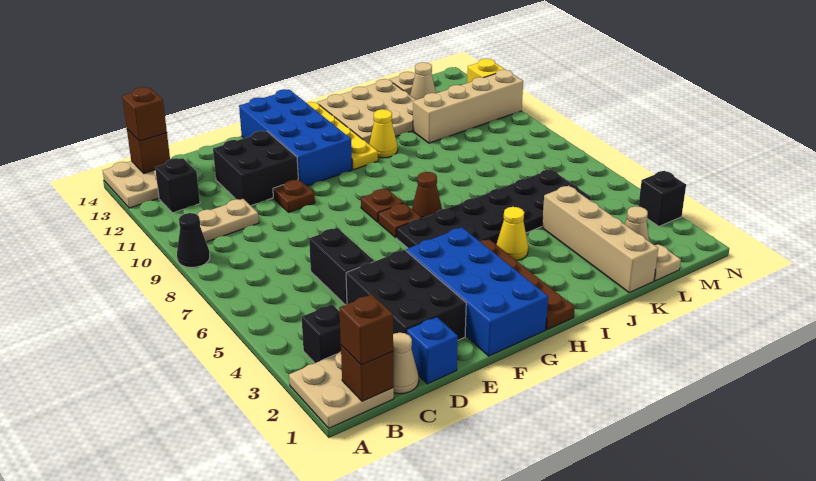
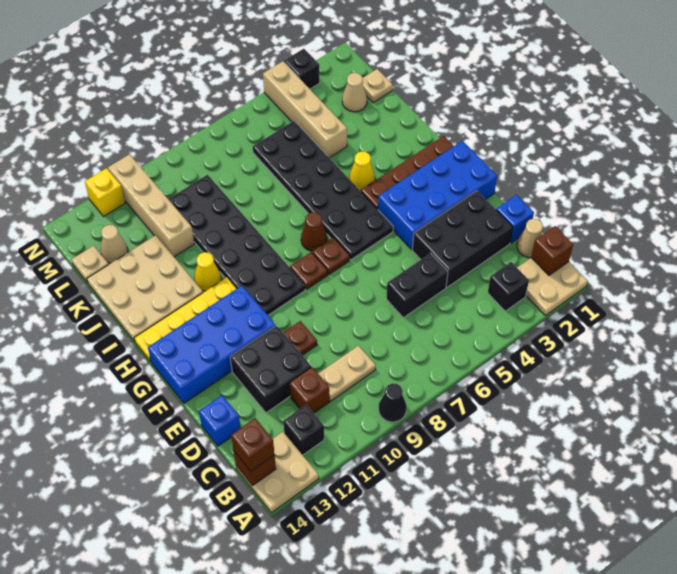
brown brick B1 level 3 -> brown brick C11 level 1
tan plate B10:C10 level 1 -> tan plate C9:C10 level 1
none -> blue brick D14 level 1
none -> black plate G9:L10 level 1
tan brick K1:K4 level 1 -> tan brick K4:N4 level 1

